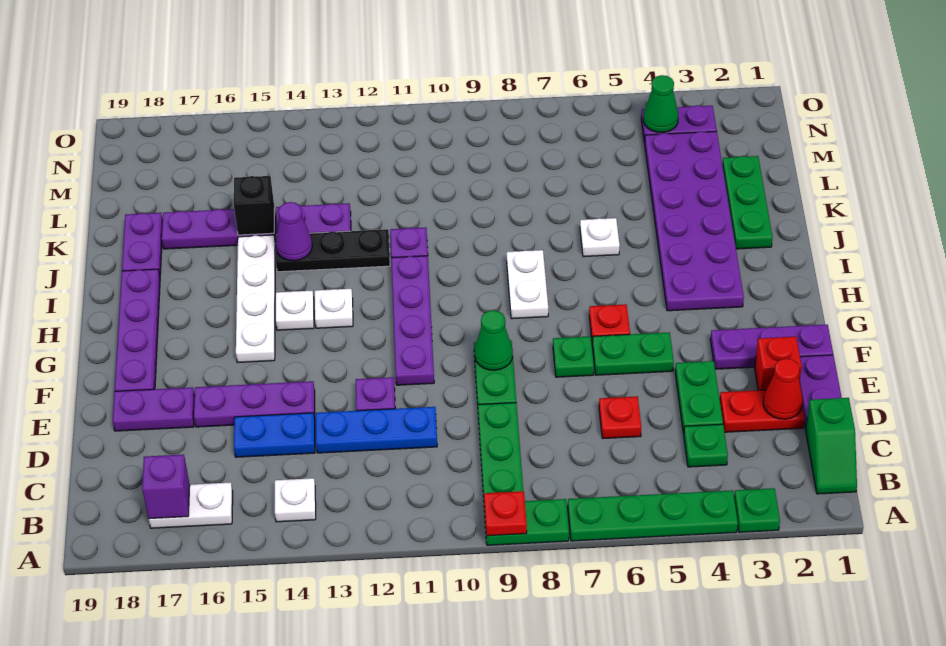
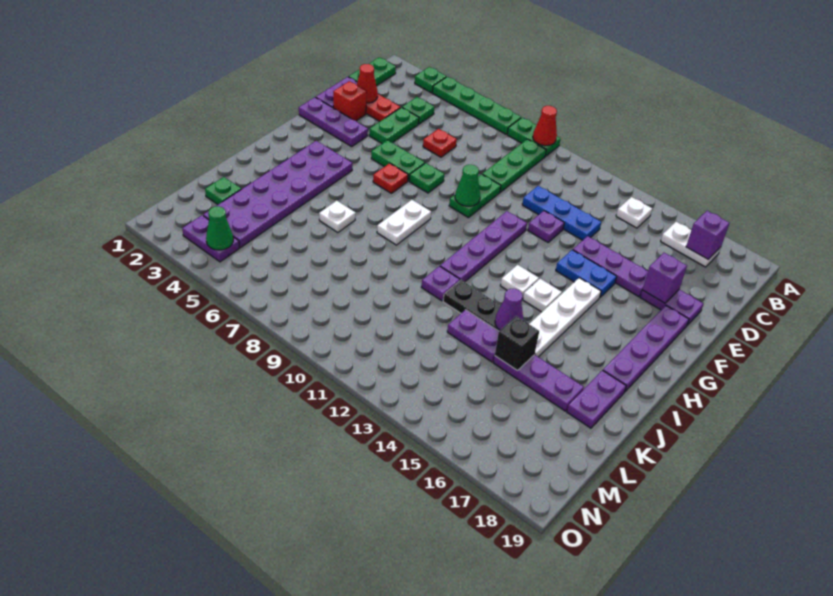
red plate A9 level 2 -> red cone A9 level 2
green slope B1:C1 level 1 top C -> green plate B1:C1 level 1
blue plate D14:D15 level 1 -> blue plate F14:F15 level 1
none -> purple brick E17 level 2
green plate J2:L2 level 1 -> green plate L2 level 1

